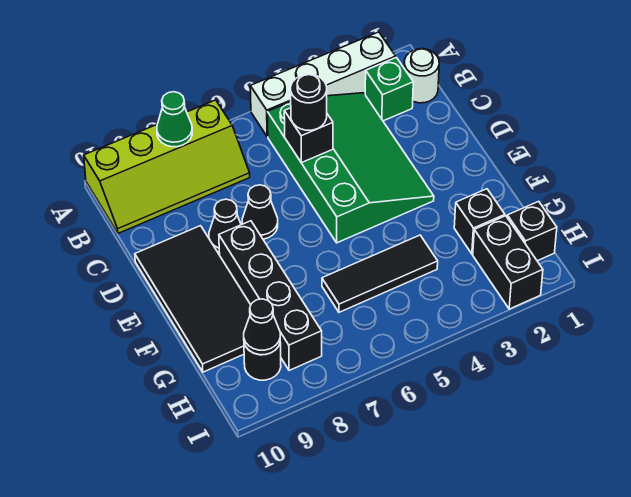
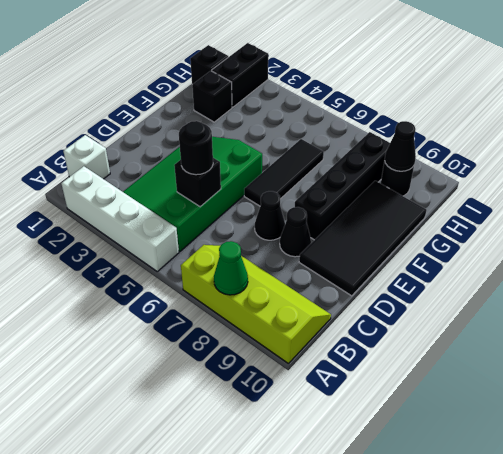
white round brick B1 level 1 -> white brick B1 level 1
green brick B2 level 1 -> none
black tile G4:G6 level 1 -> black tile E6:G6 level 1

